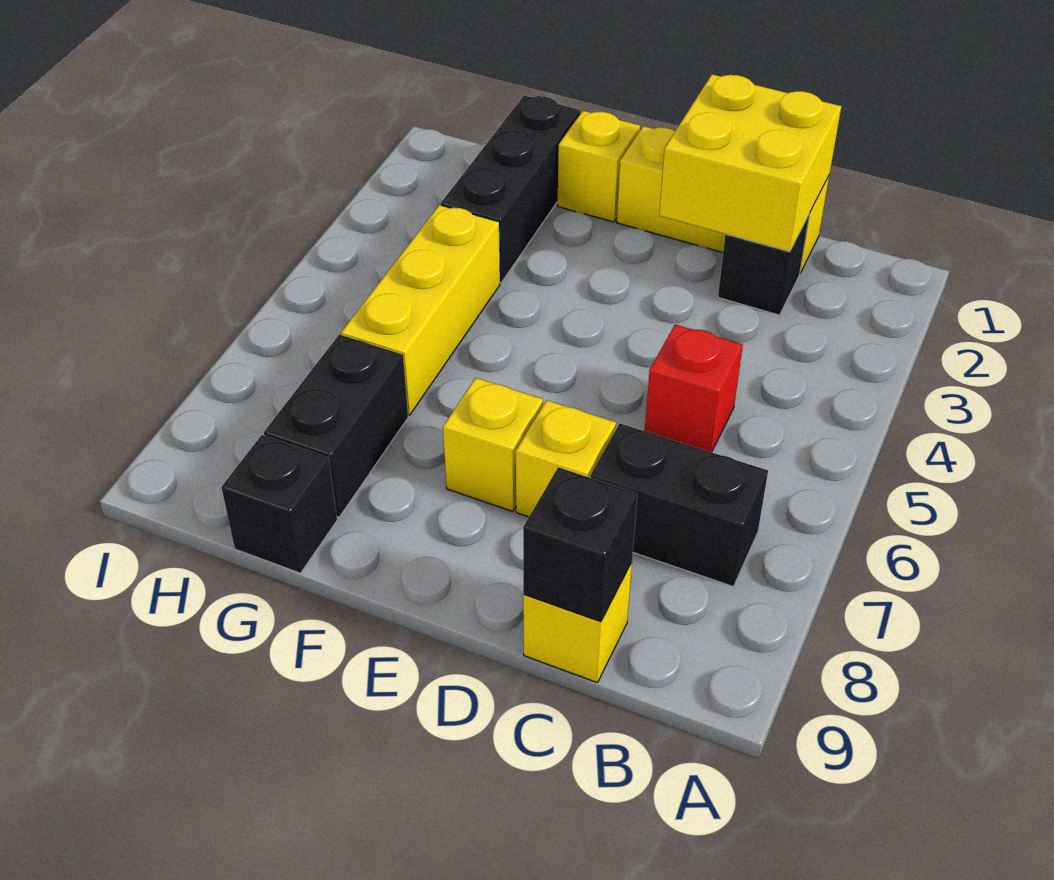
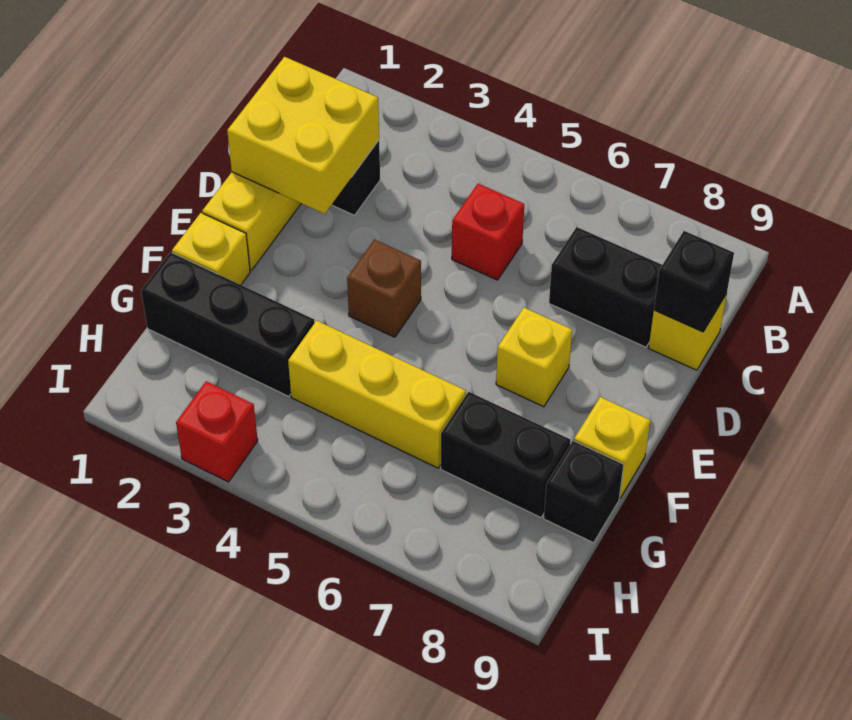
black brick B7:C7 level 1 -> black brick C7:C8 level 1
yellow brick D7 level 1 -> yellow brick F9 level 1
none -> brown brick E4 level 1
none -> red brick I3 level 1

